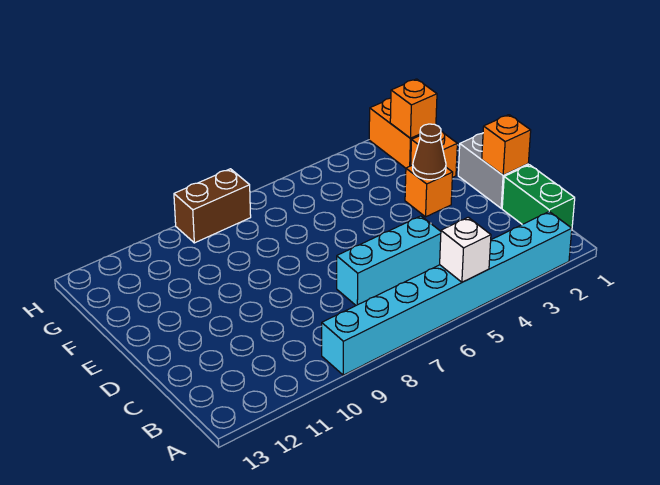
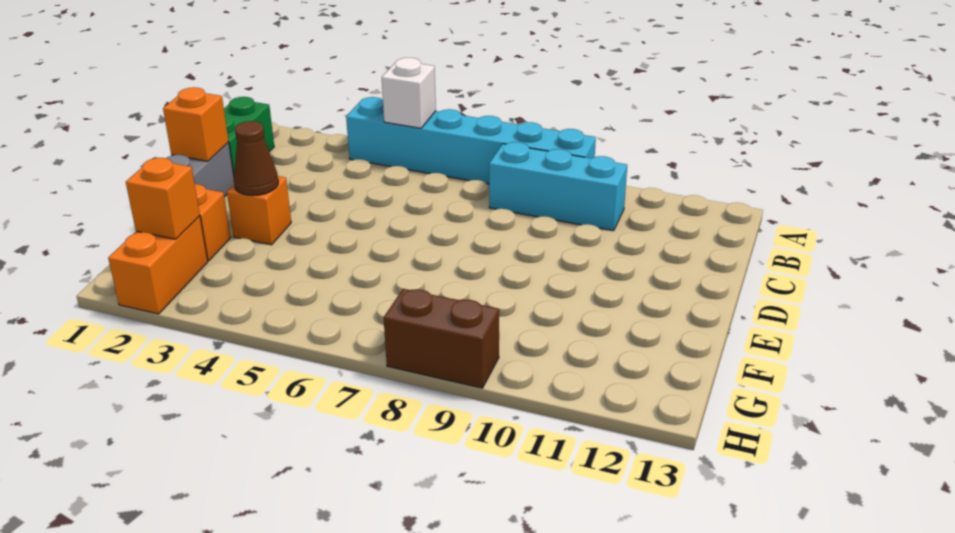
cyan brick A2:A9 level 1 -> cyan brick A4:A9 level 1
cyan brick C5:C7 level 1 -> cyan brick B8:B10 level 1

